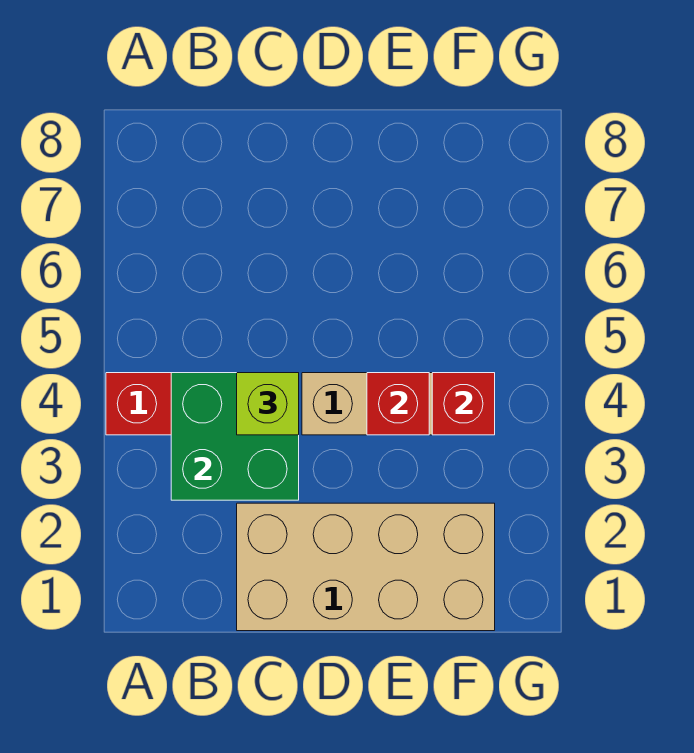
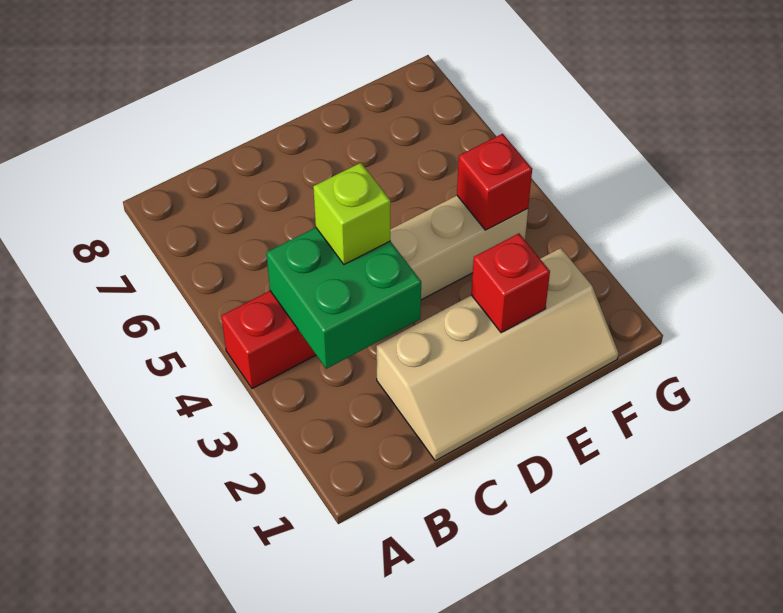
tan brick C1:F2 level 1 -> tan slope C1:F2 level 1 top 2
red brick E4 level 2 -> red brick E2 level 2

